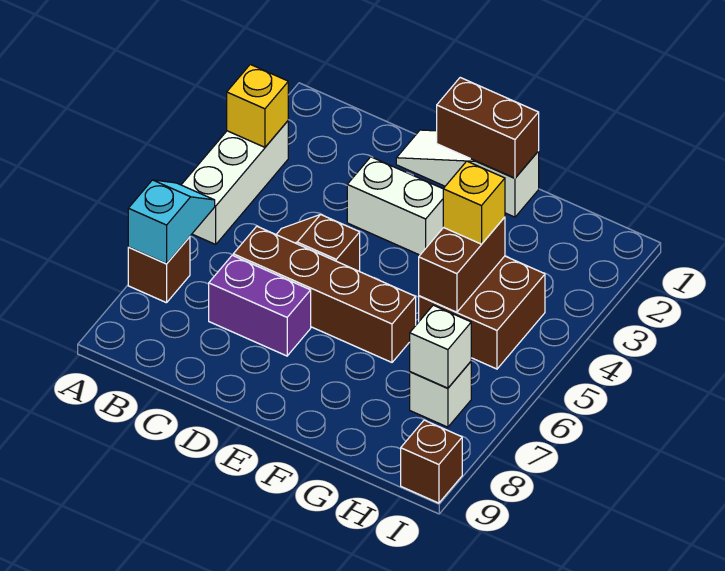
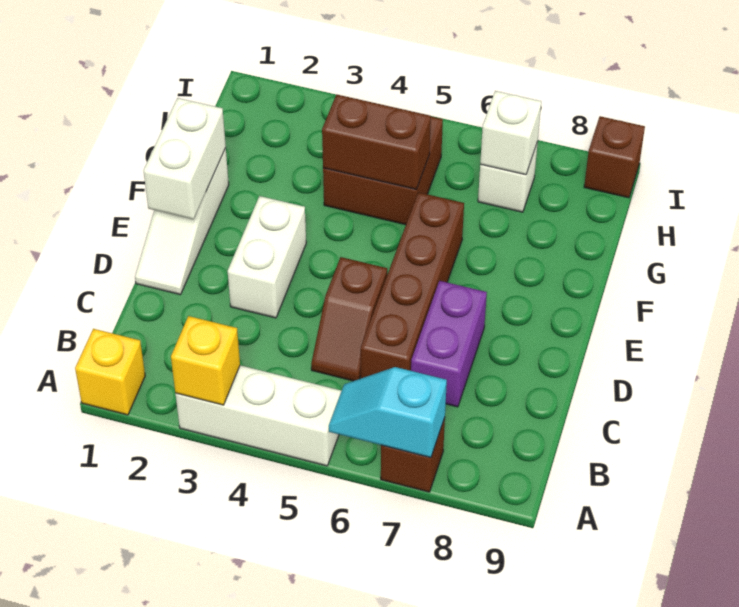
brown brick E1:F1 level 2 -> white brick E1:F1 level 2
yellow brick G4 level 3 -> yellow brick A1 level 1

